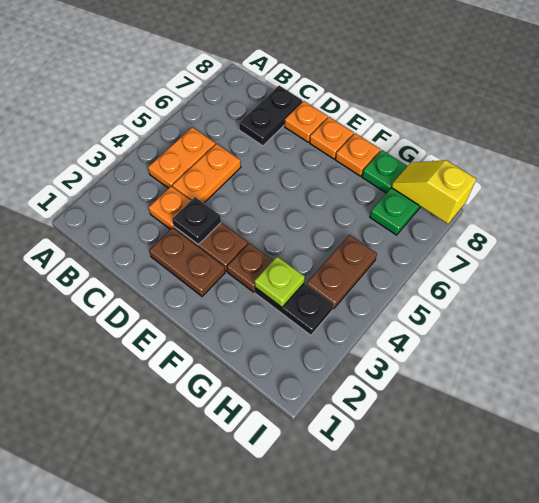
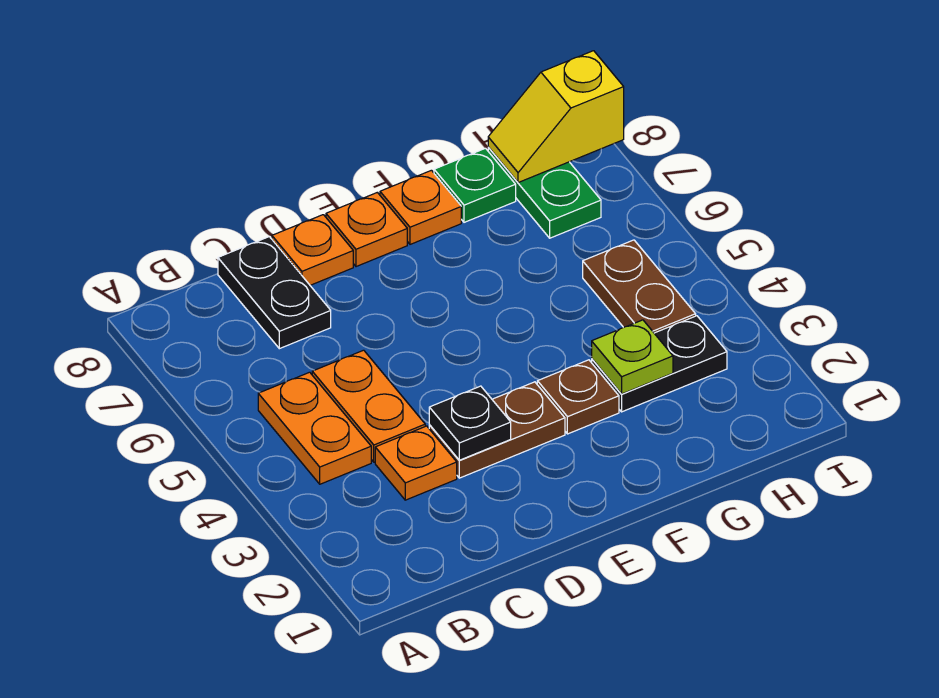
brown plate D2:E2 level 1 -> none

